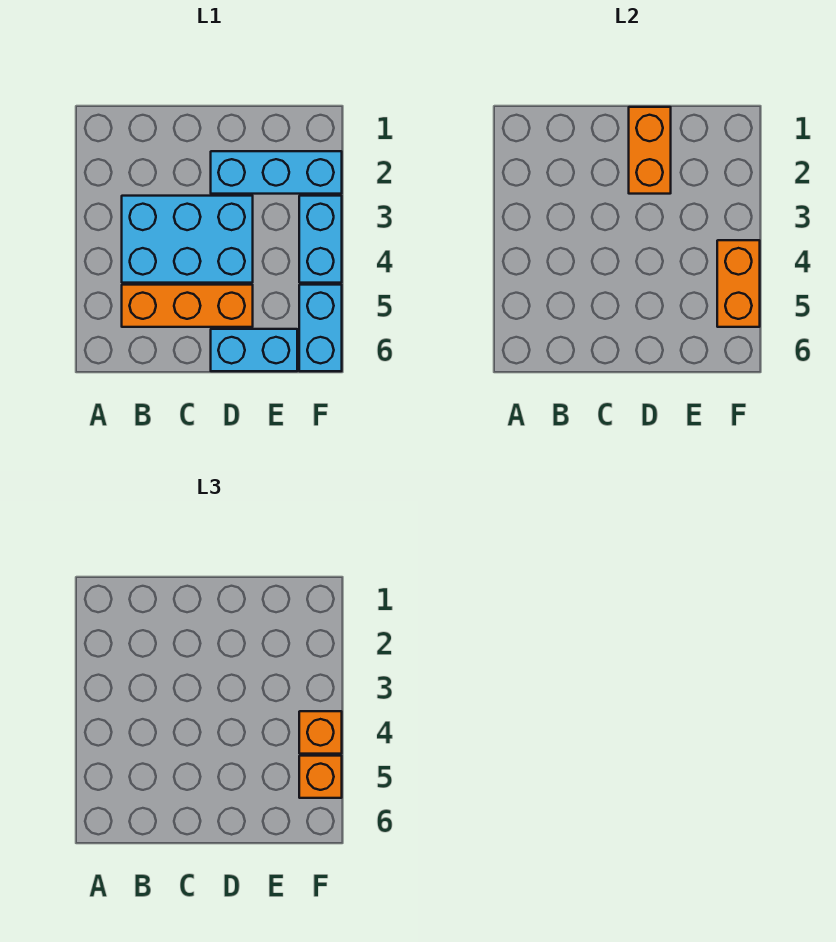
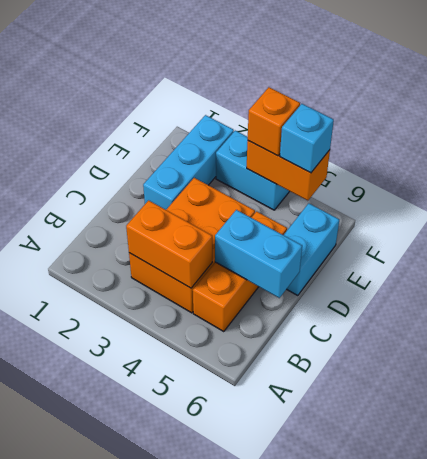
cyan brick B3:D4 level 1 -> orange brick B3:D4 level 1
orange brick D1:D2 level 2 -> orange brick B3:B4 level 2
cyan brick F5:F6 level 1 -> cyan brick C5:C6 level 2
orange brick F5 level 3 -> cyan brick F5 level 3

